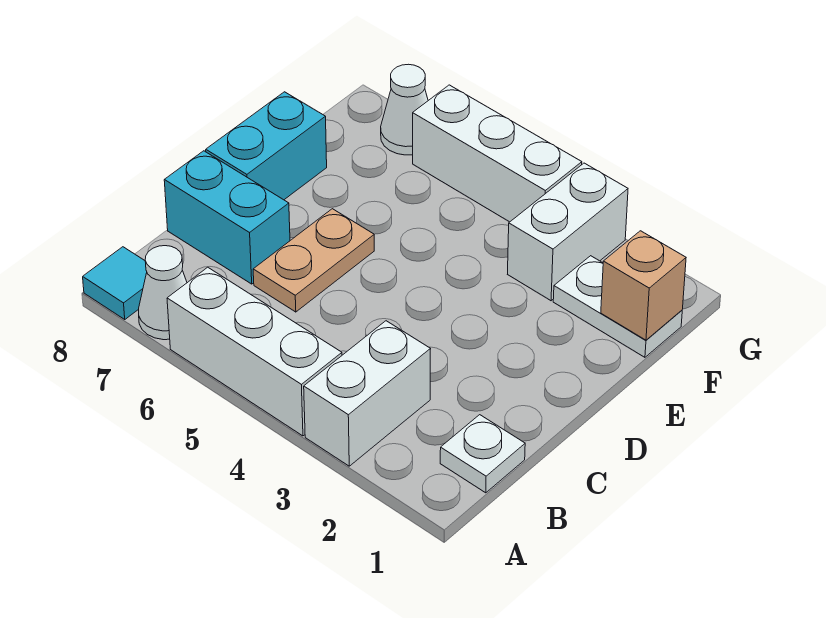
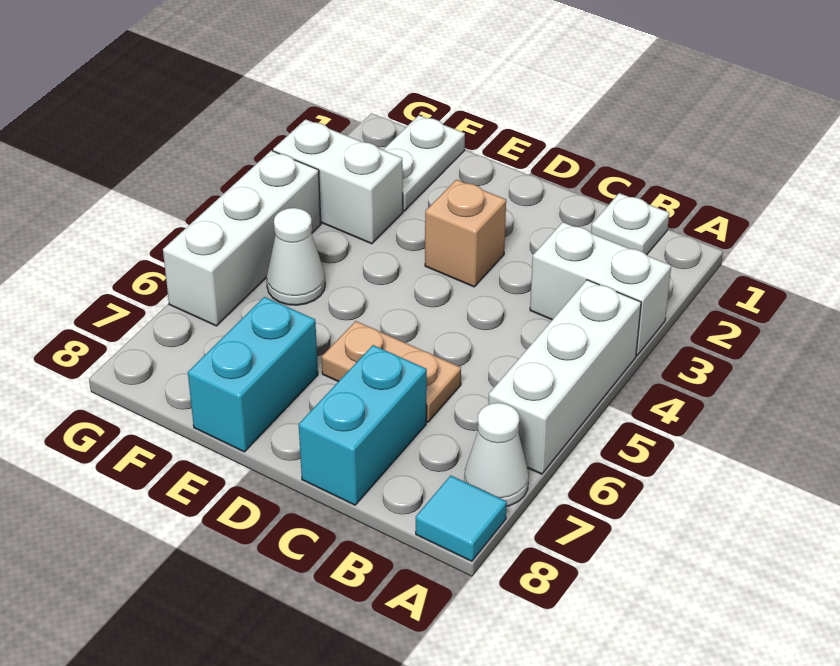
cyan brick D8:E8 level 1 -> cyan brick E7:E8 level 1
tan brick F1 level 2 -> tan brick D3 level 1
white cone G7 level 1 -> white cone F5 level 1

